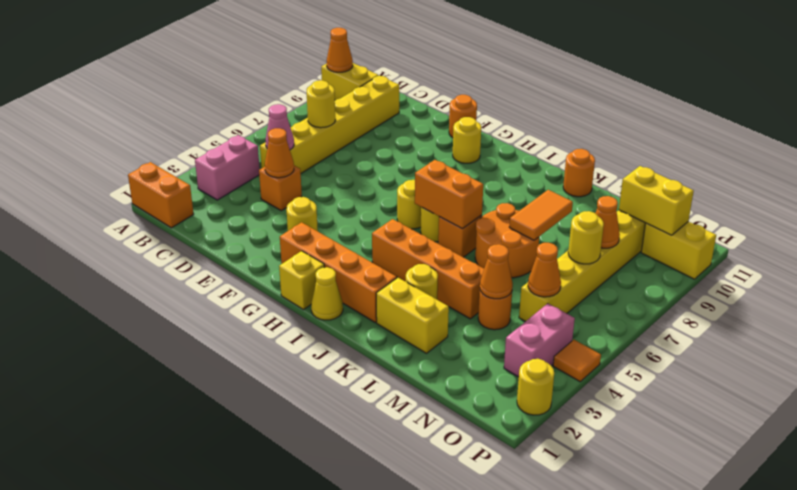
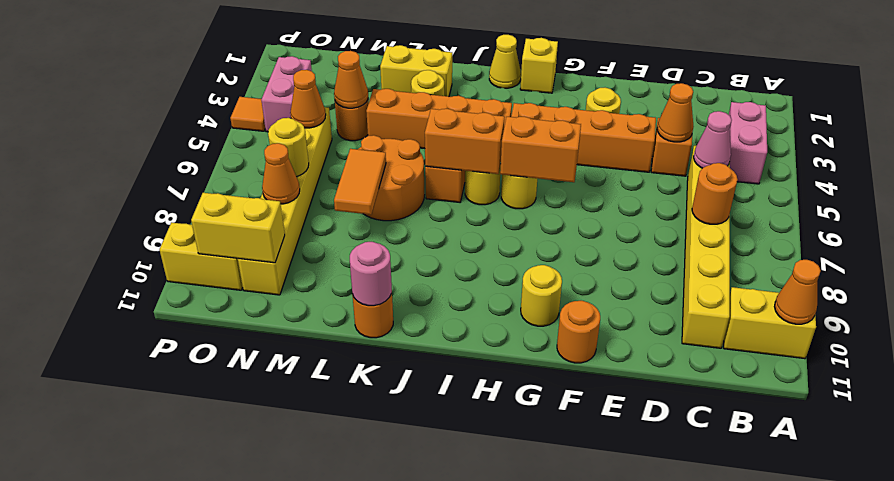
orange brick A1:B1 level 1 -> orange brick G6:H6 level 2
yellow round brick C7 level 2 -> orange round brick C7 level 2
orange brick G2:J2 level 1 -> orange brick E4:H4 level 1
none -> pink round brick K11 level 2
yellow round brick P2 level 1 -> none

